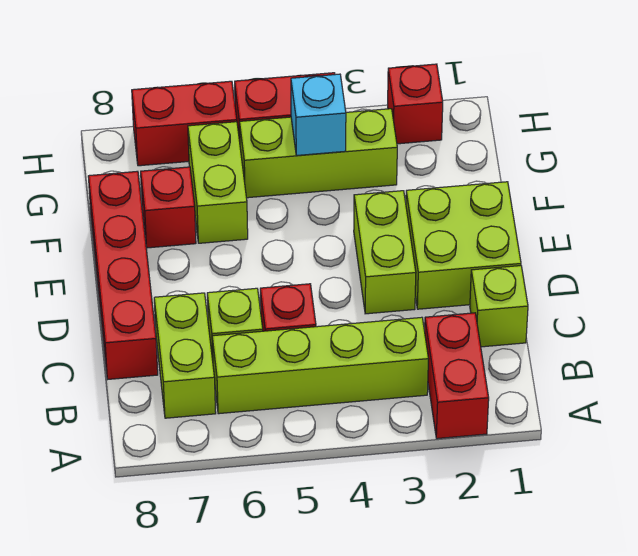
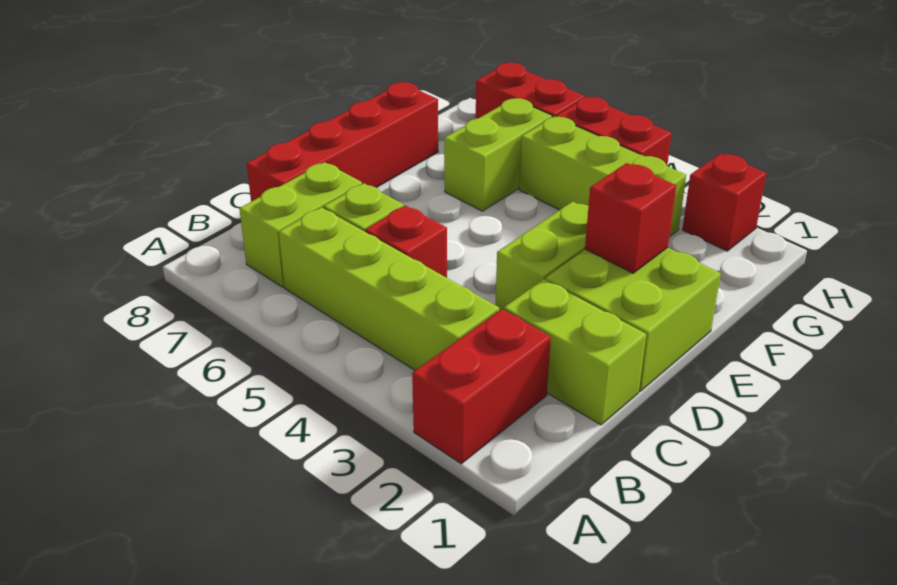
lime brick C1 level 1 -> lime brick C1:C2 level 1
red brick F7 level 1 -> red brick E2 level 2
cyan brick G4 level 2 -> none

